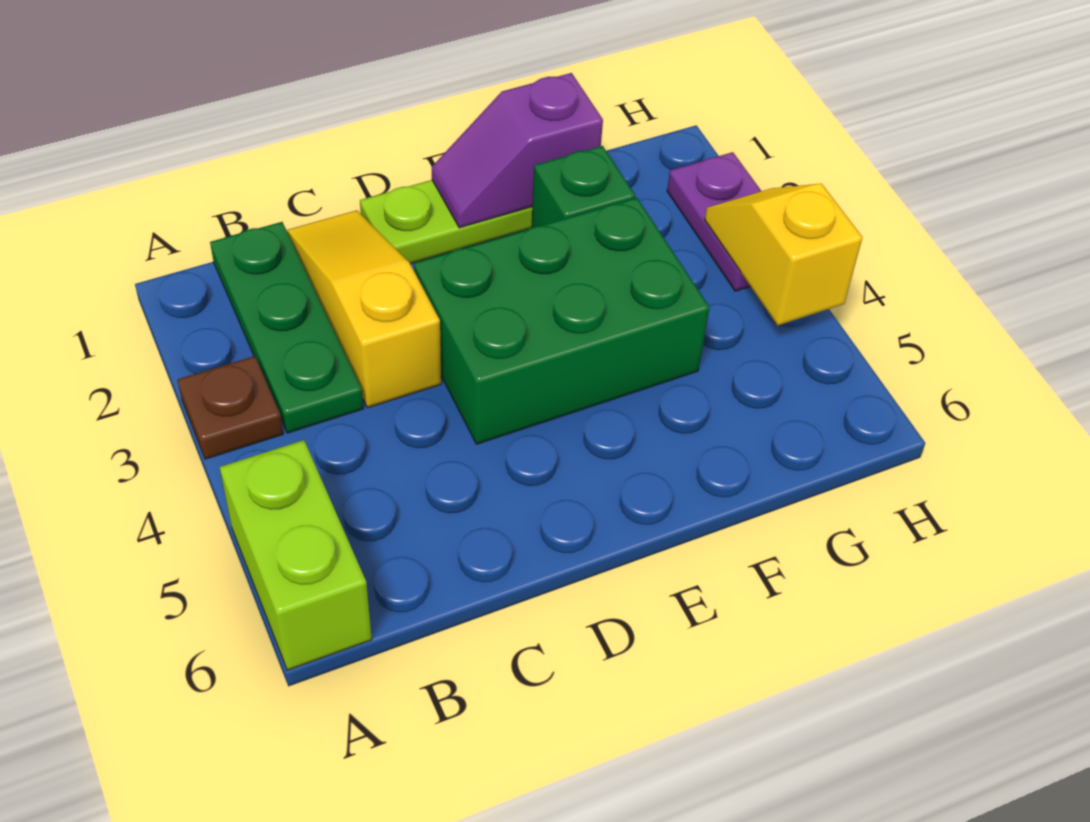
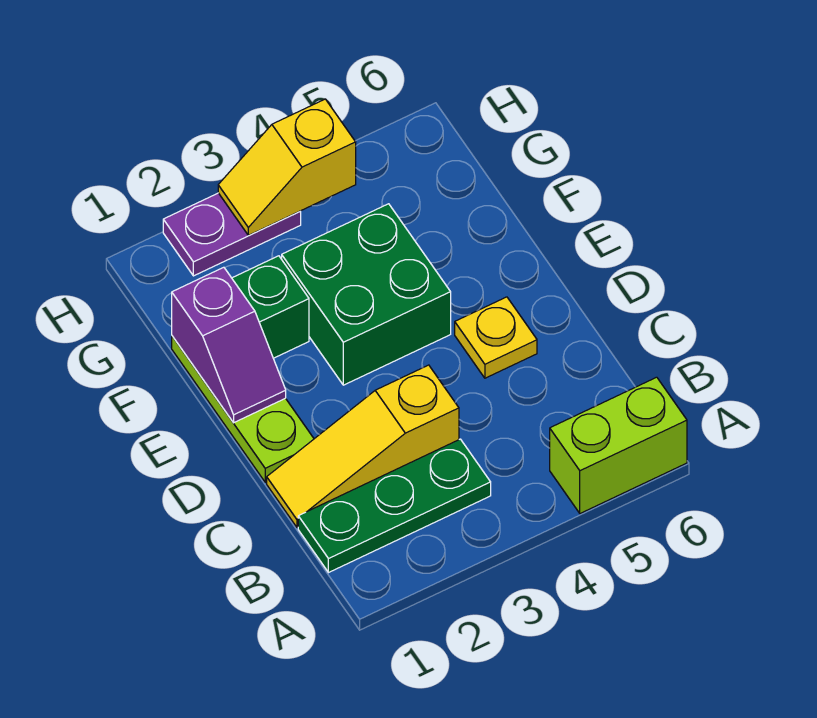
brown plate A3 level 1 -> none
green brick D3:F4 level 1 -> green brick E3:F4 level 1
none -> yellow plate D5 level 1

